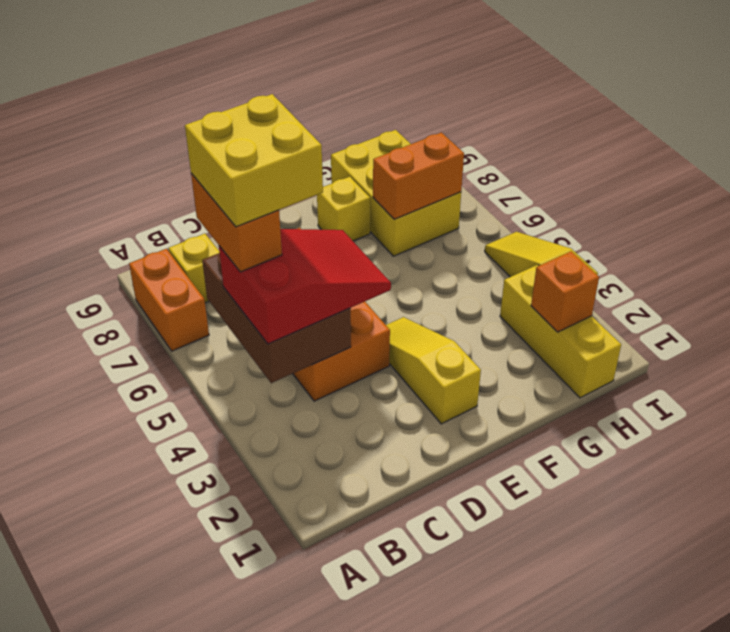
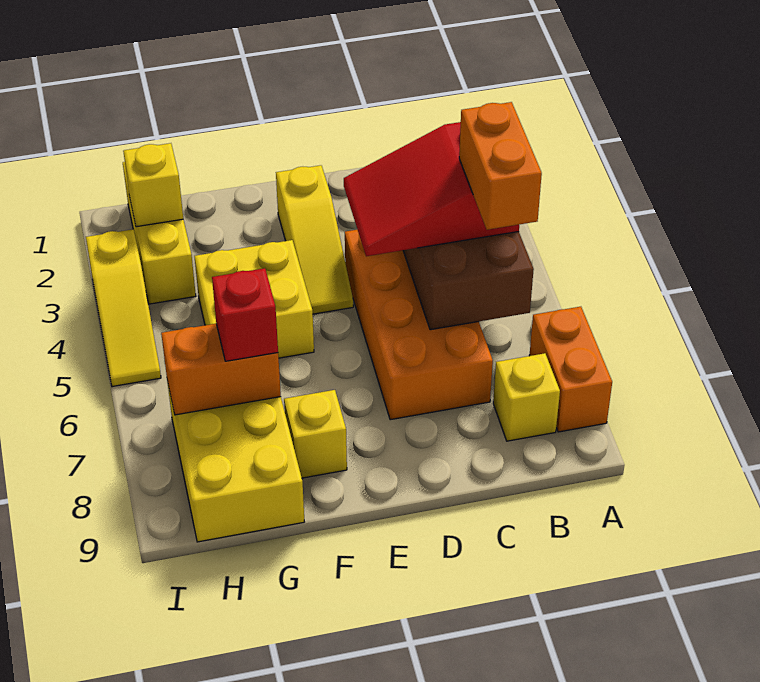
yellow brick B5:C6 level 5 -> yellow brick F4:G5 level 1
none -> red brick G7 level 3
orange brick H2 level 2 -> yellow brick H2 level 2

